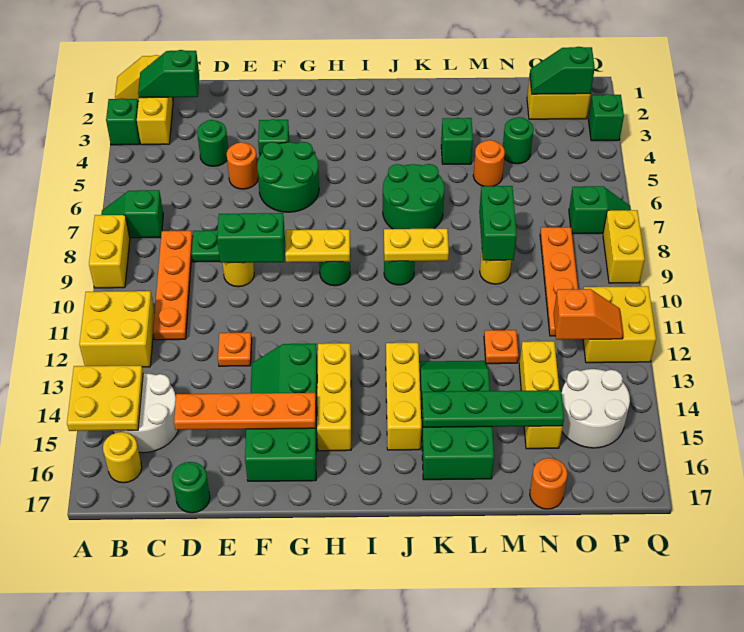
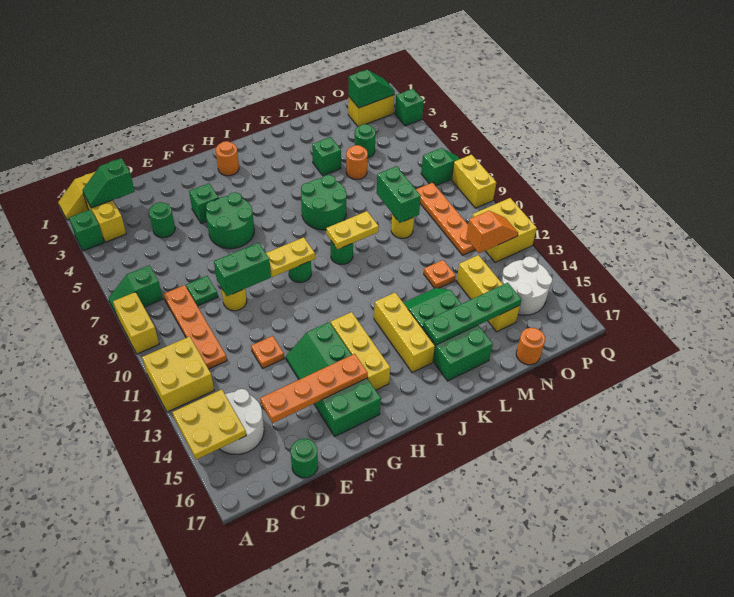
yellow round brick B16 level 1 -> none
orange round brick E5 level 1 -> orange round brick H2 level 1
green slope O2:P2 level 2 top P -> green slope O2:P2 level 2 top O

